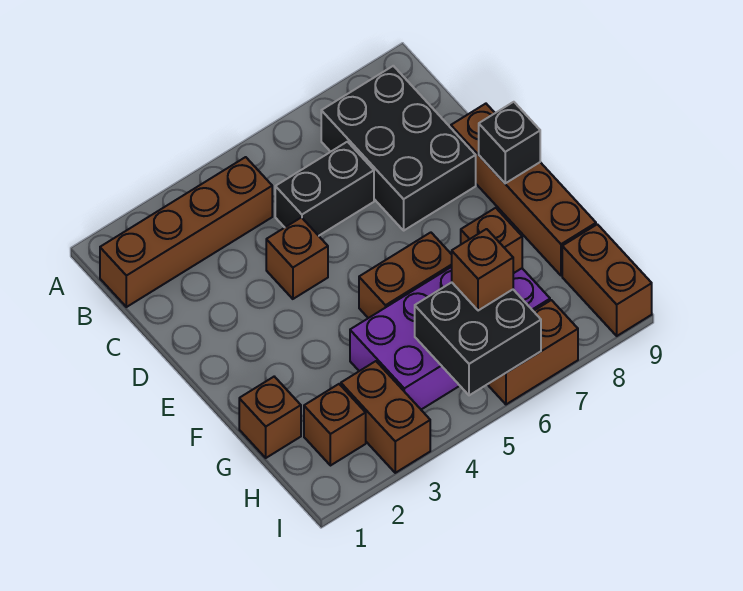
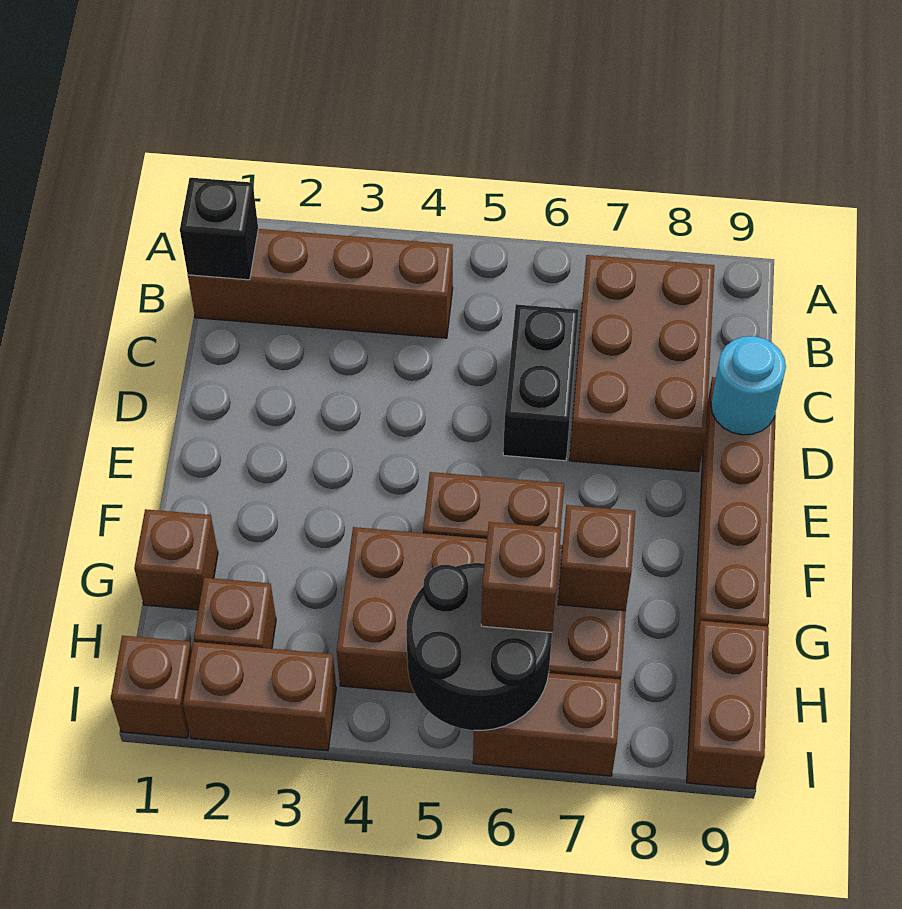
black brick B7:D8 level 1 -> brown brick B7:D8 level 1
black brick C5:C6 level 1 -> black brick C6:D6 level 1
brown brick D4 level 1 -> brown brick I1 level 1
none -> cyan round brick D9 level 2
black brick E9 level 2 -> black brick B1 level 2
purple brick G4:H7 level 1 -> brown brick G4:H7 level 1
brown brick H3:I3 level 1 -> brown brick I2:I3 level 1
black brick H5:I6 level 2 -> black round brick H5:I6 level 2

